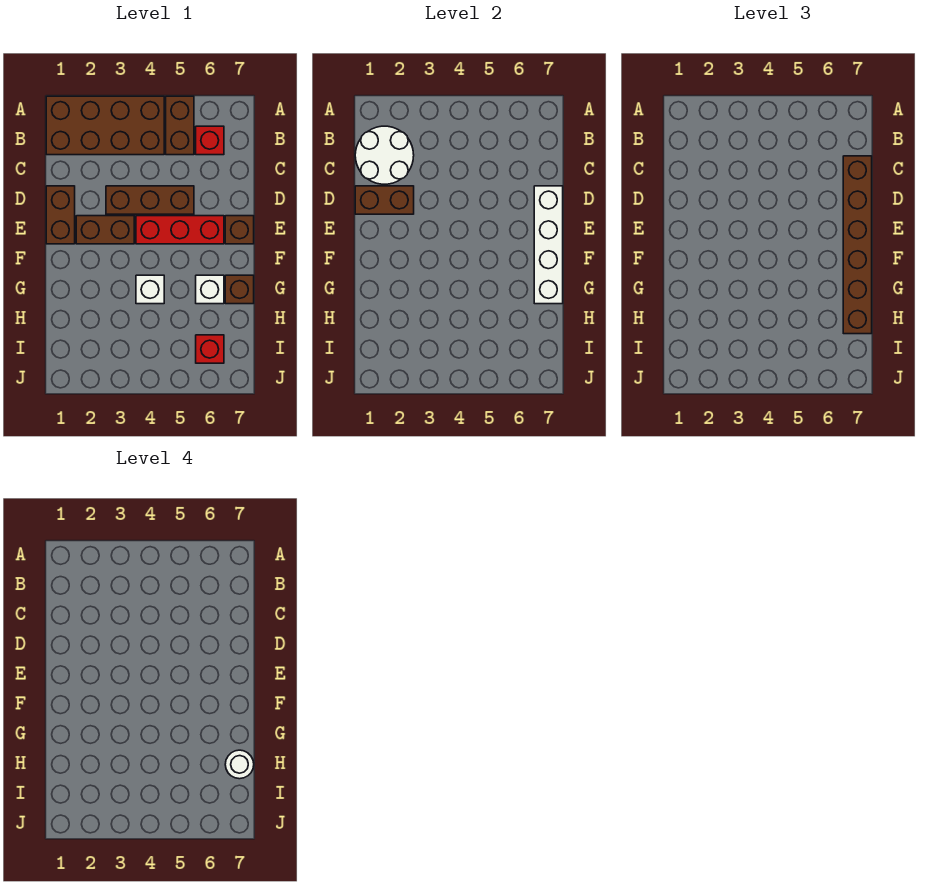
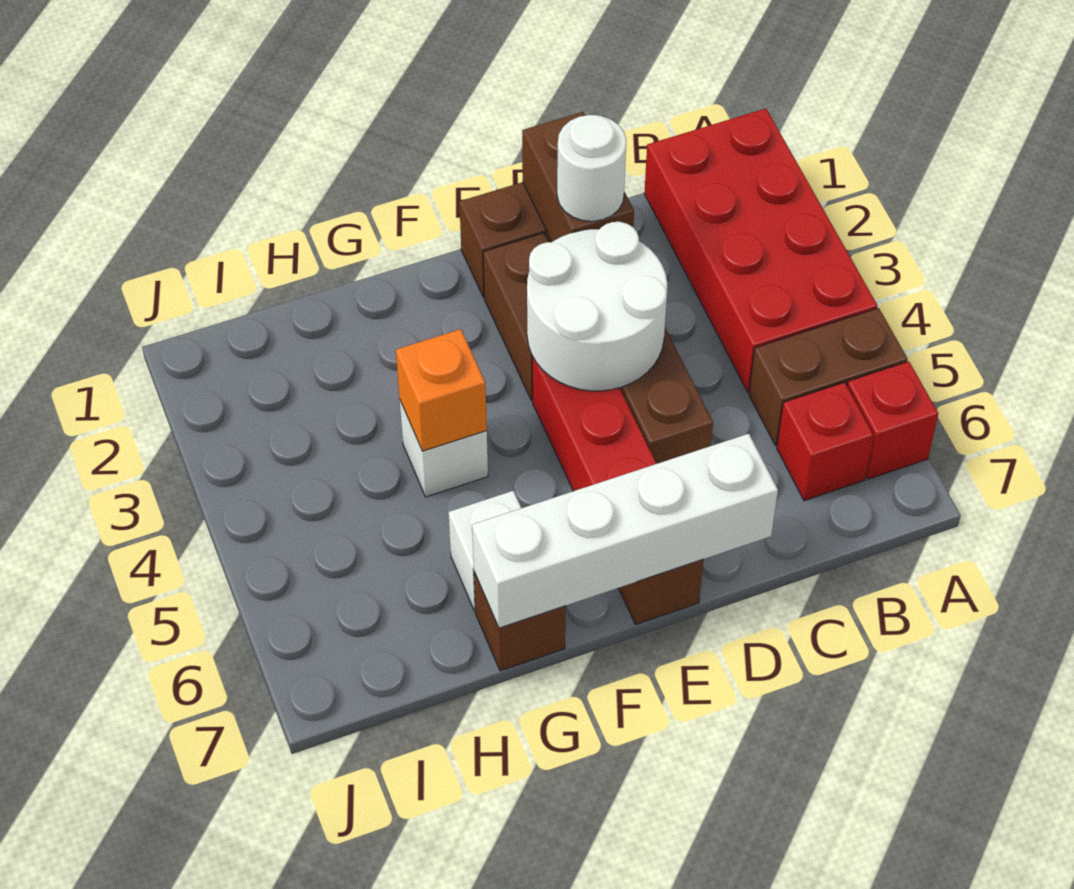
brown brick A1:B4 level 1 -> red brick A1:B4 level 1
white round brick B1:C2 level 2 -> white round brick D3:E4 level 2
brown brick C7:H7 level 3 -> none
none -> orange brick G4 level 2
white round brick H7 level 4 -> white round brick D2 level 3
red brick I6 level 1 -> red brick A6 level 1

